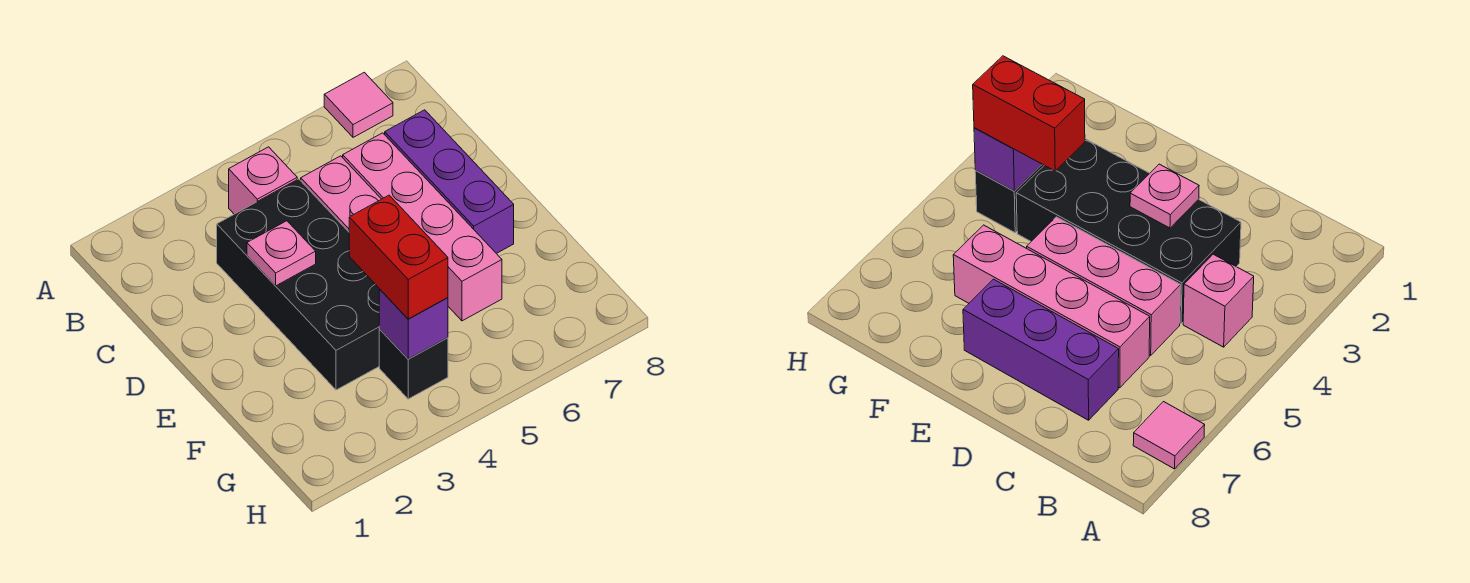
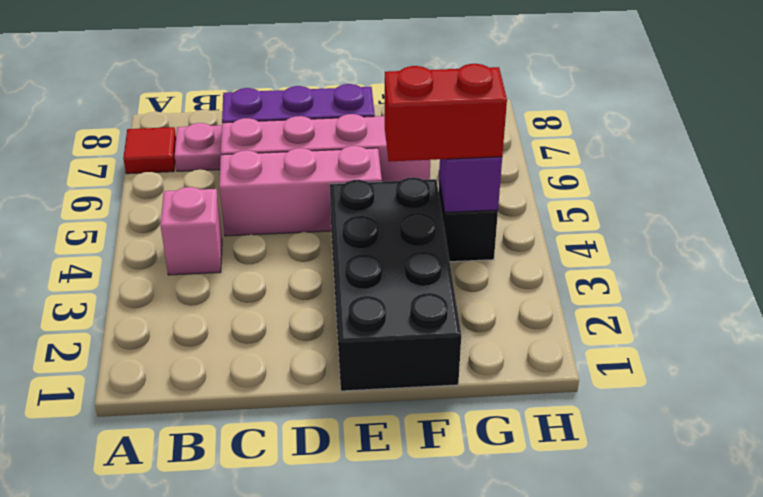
pink tile A7 level 1 -> red tile A7 level 1
black brick C3:F4 level 1 -> black brick E1:F4 level 1
pink plate D3 level 2 -> pink plate B7 level 1

